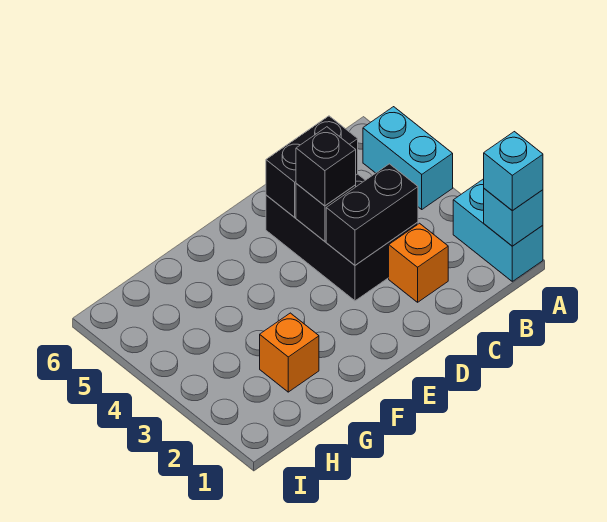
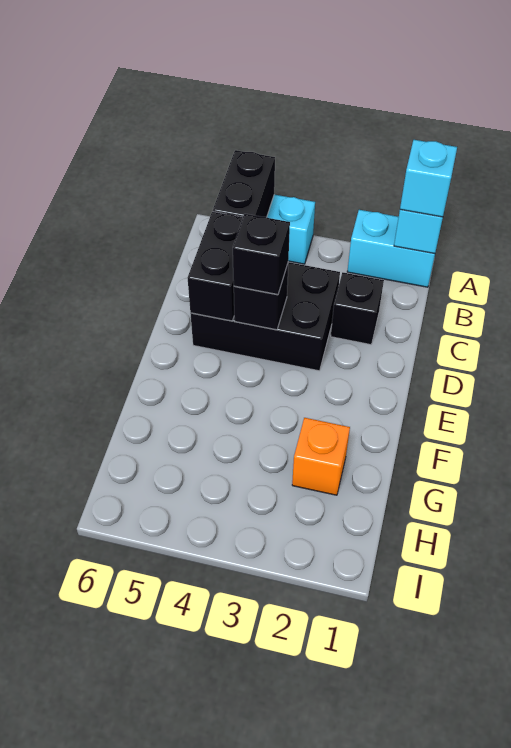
orange brick C2 level 1 -> black brick C2 level 1
black brick C3:D3 level 2 -> black brick A5:B5 level 2

